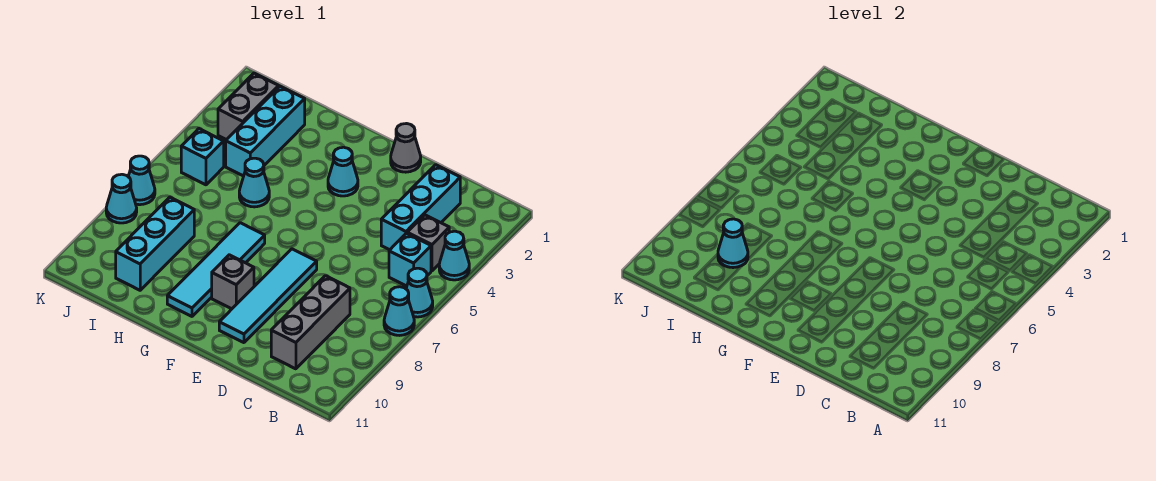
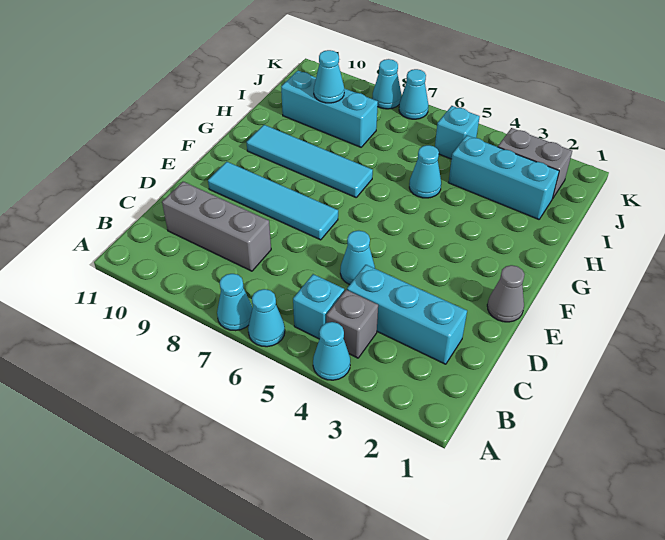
cyan cone F3 level 1 -> cyan cone D5 level 1
grey brick F9 level 1 -> none

